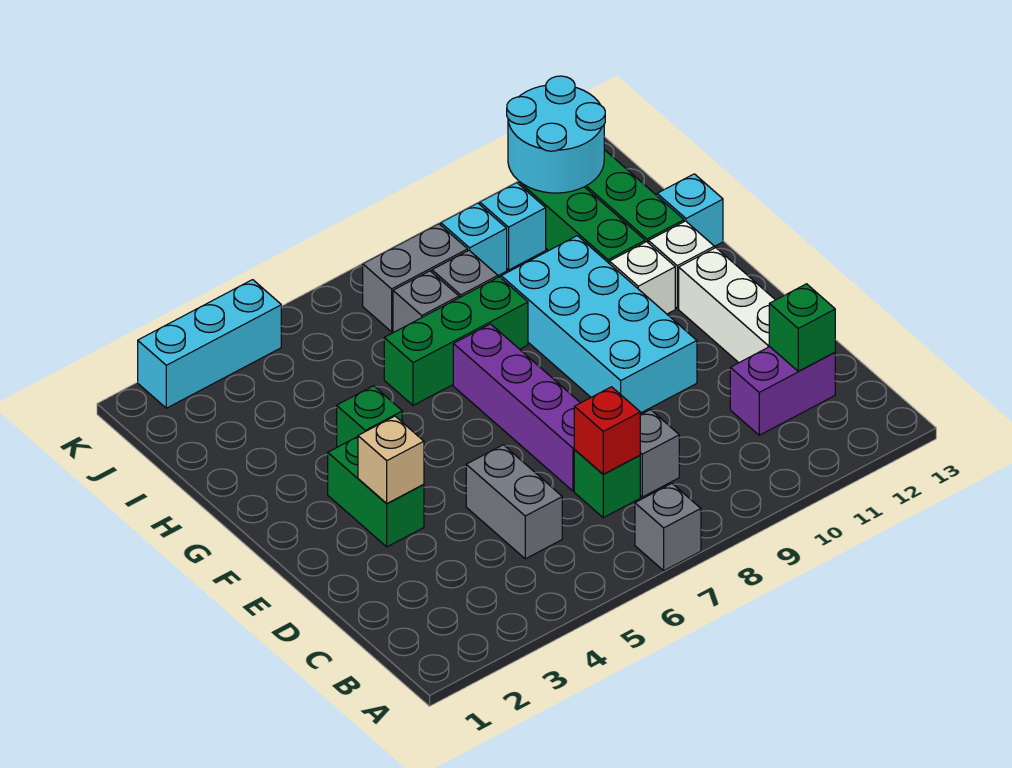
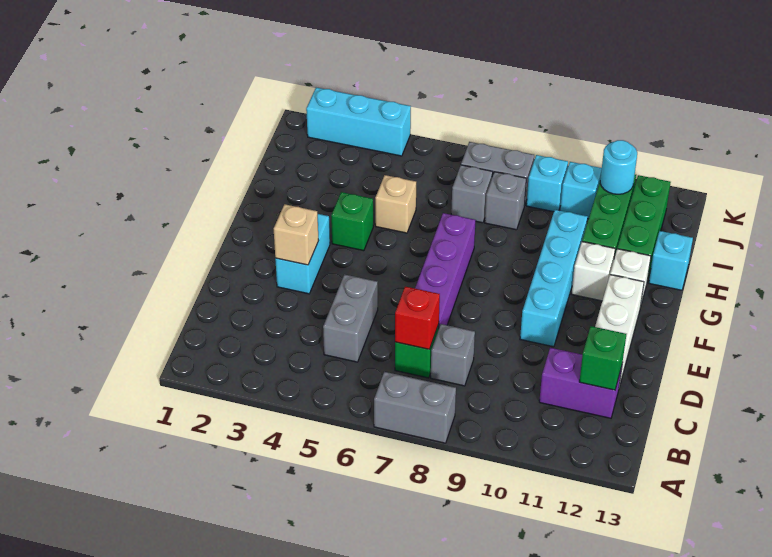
grey brick A7 level 1 -> grey brick A7:A8 level 1
green brick E3:F3 level 1 -> cyan brick E3:F3 level 1
cyan brick E9:H10 level 1 -> cyan brick E10:H10 level 1
none -> tan brick H5 level 1
green brick H6:H8 level 1 -> none
cyan round brick J11:K12 level 2 -> cyan round brick J11 level 2

